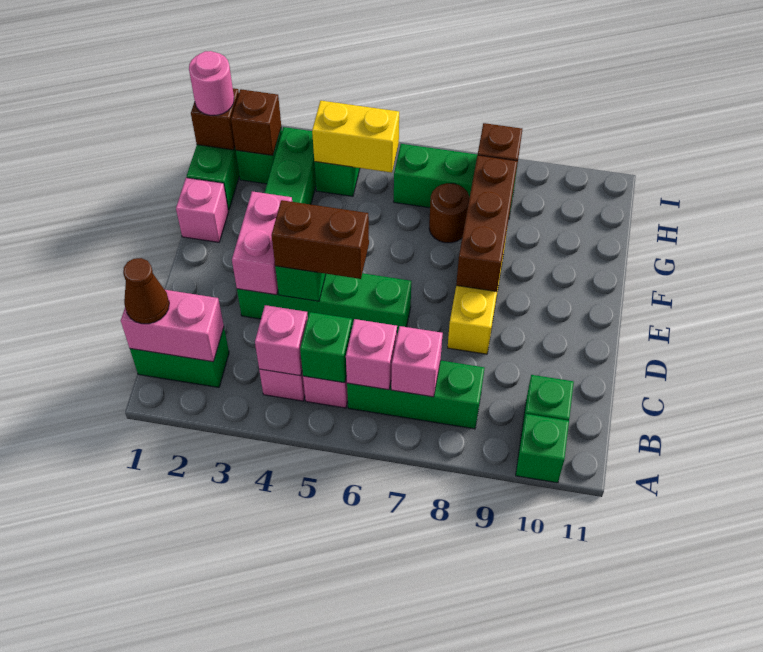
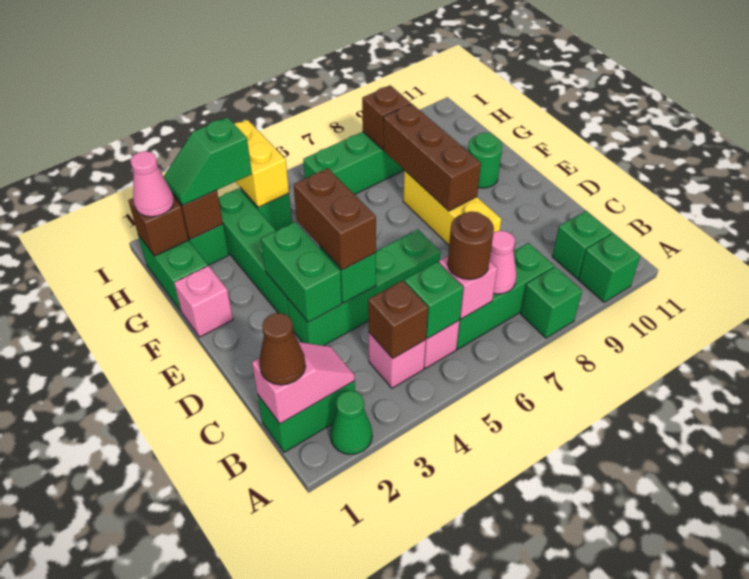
none -> green cone A2 level 1
none -> green brick A8 level 1
pink brick B1:B2 level 2 -> pink slope B1:B2 level 2 top 1
pink brick B4 level 2 -> brown brick B4 level 2
pink brick B7 level 2 -> pink cone B7 level 2
pink brick D3:E3 level 2 -> green brick D3:E3 level 2
brown brick D4:D5 level 3 -> brown brick D4:E4 level 3
none -> green round brick F10 level 1
brown round brick G7 level 1 -> brown round brick B6 level 3
pink round brick H1 level 3 -> pink cone H1 level 3
none -> green slope H2:H3 level 3 top 3
yellow brick H4:H5 level 2 -> yellow brick H4:I4 level 2

